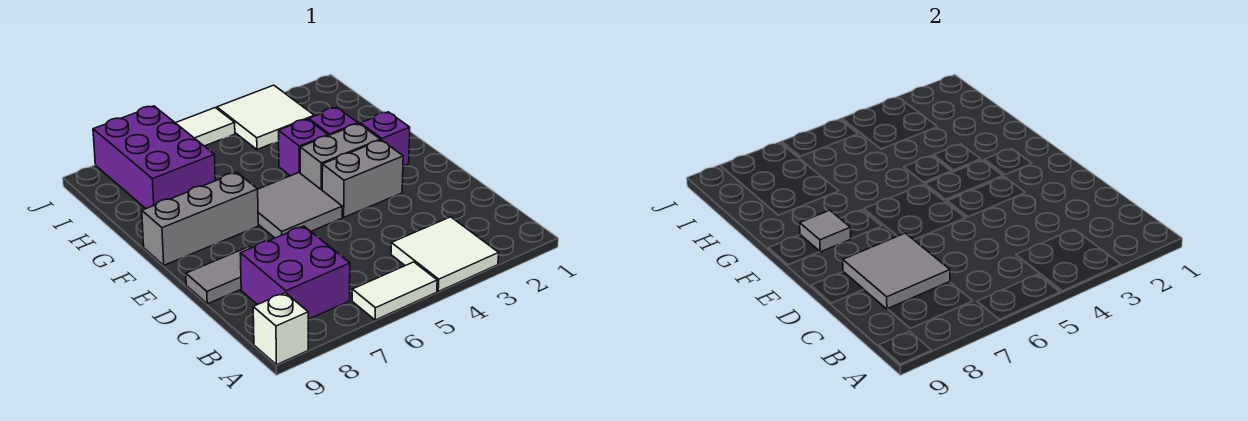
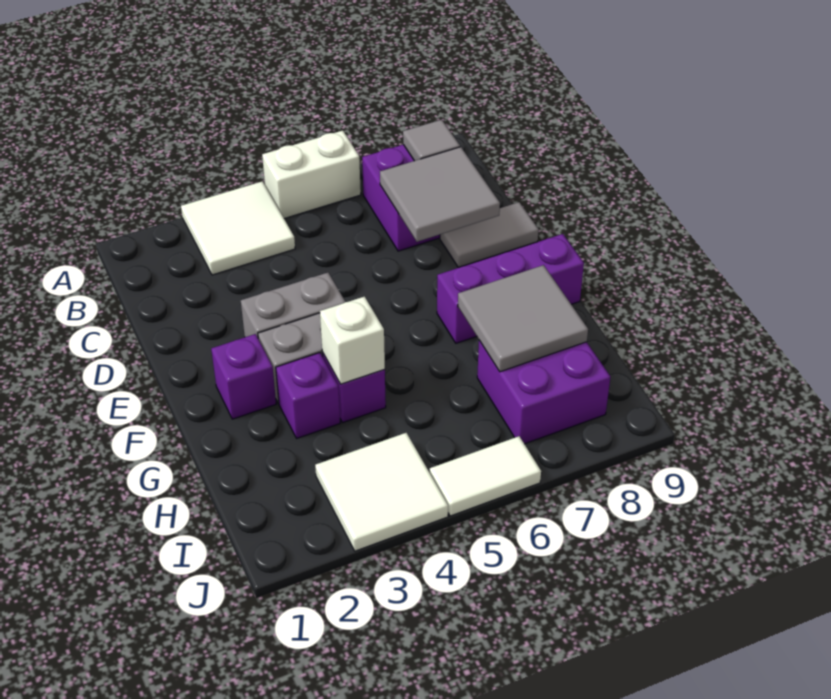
white tile A5:A6 level 1 -> white brick A5:A6 level 1
white brick A9 level 1 -> white brick G4 level 2
grey tile E5:F6 level 1 -> grey tile G7:H8 level 2
grey brick F7:F9 level 1 -> purple brick F7:F9 level 1
grey tile F8 level 2 -> grey tile B8 level 2
purple brick H7:J8 level 1 -> purple brick H7:I8 level 1

